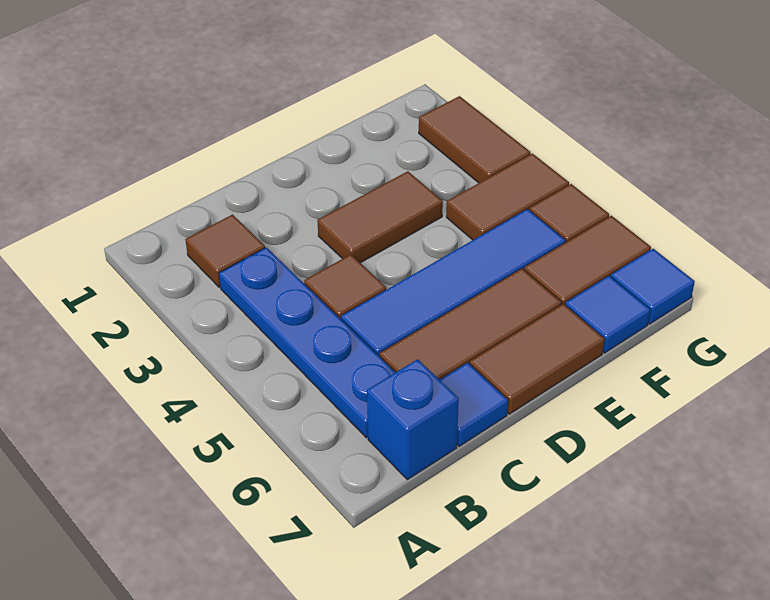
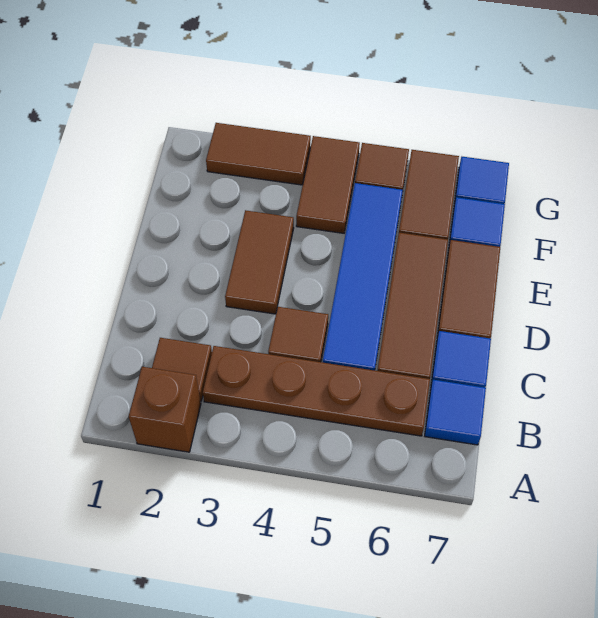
none -> brown brick A2 level 1
blue plate B3:B6 level 1 -> brown plate B3:B6 level 1
blue brick B7 level 1 -> blue tile B7 level 1

